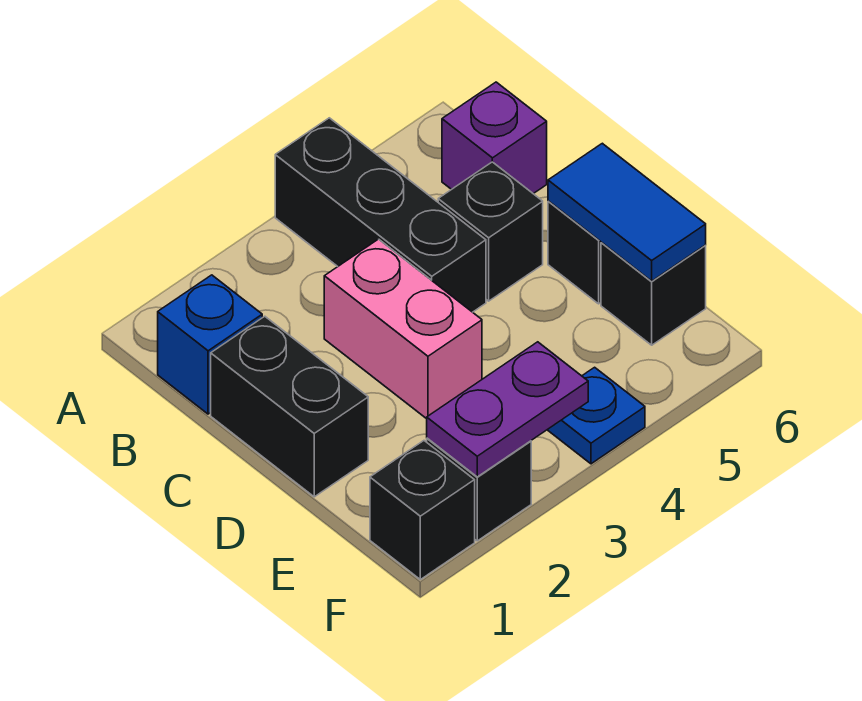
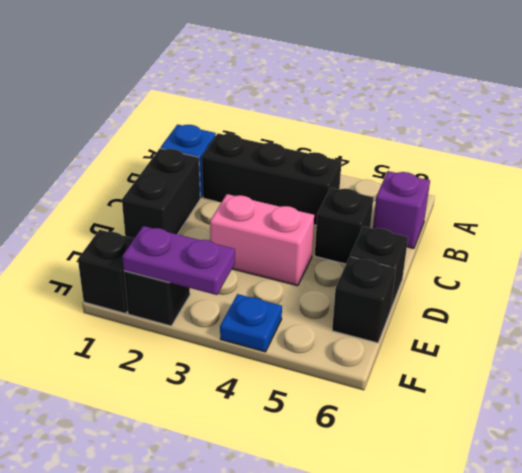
black brick A4:C4 level 1 -> black brick B2:B4 level 1
pink brick C3:D3 level 1 -> pink brick D3:D4 level 1
blue tile D6:E6 level 2 -> none

